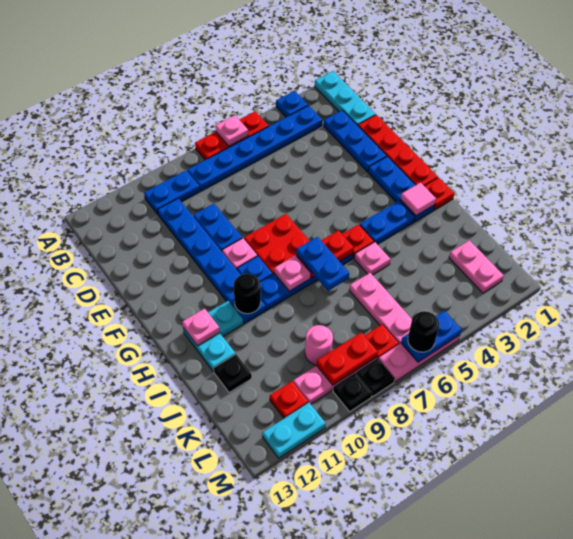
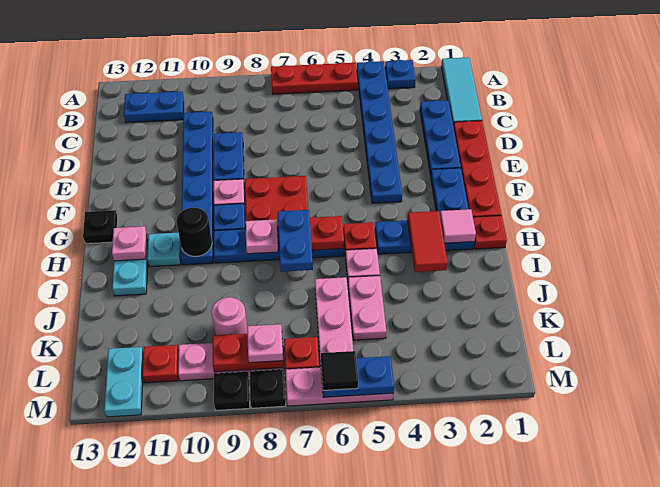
cyan plate A1:C1 level 1 -> cyan tile A1:C1 level 1
pink plate A6 level 2 -> pink plate L8 level 3
blue plate B3:B8 level 1 -> blue plate A4:F4 level 1
blue plate B9:B10 level 1 -> blue plate B11:B12 level 1
none -> red tile H3:I3 level 2
black plate J12 level 1 -> black plate G13 level 1
pink plate K2:L2 level 1 -> pink plate J5:K5 level 1
black round brick M6 level 3 -> black tile M6 level 3
cyan plate M11:M12 level 1 -> cyan plate L12:M12 level 1

